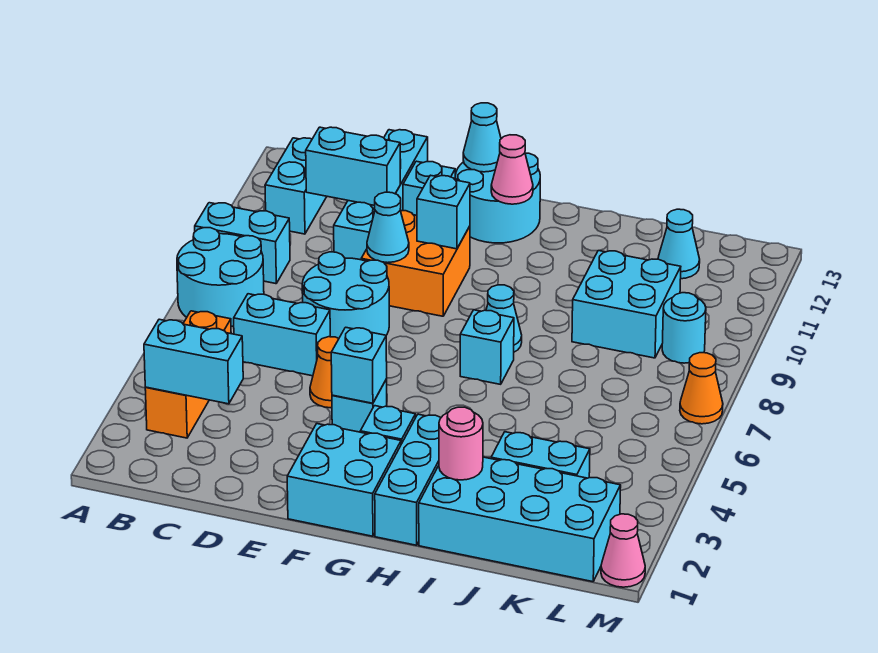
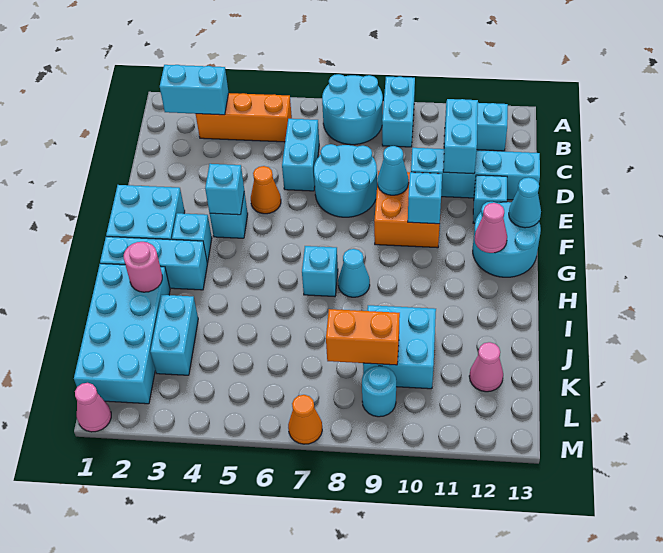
cyan brick B3:C3 level 2 -> cyan brick B2:B3 level 2
none -> orange brick K8:K9 level 2
cyan cone K12 level 1 -> pink cone K12 level 1

